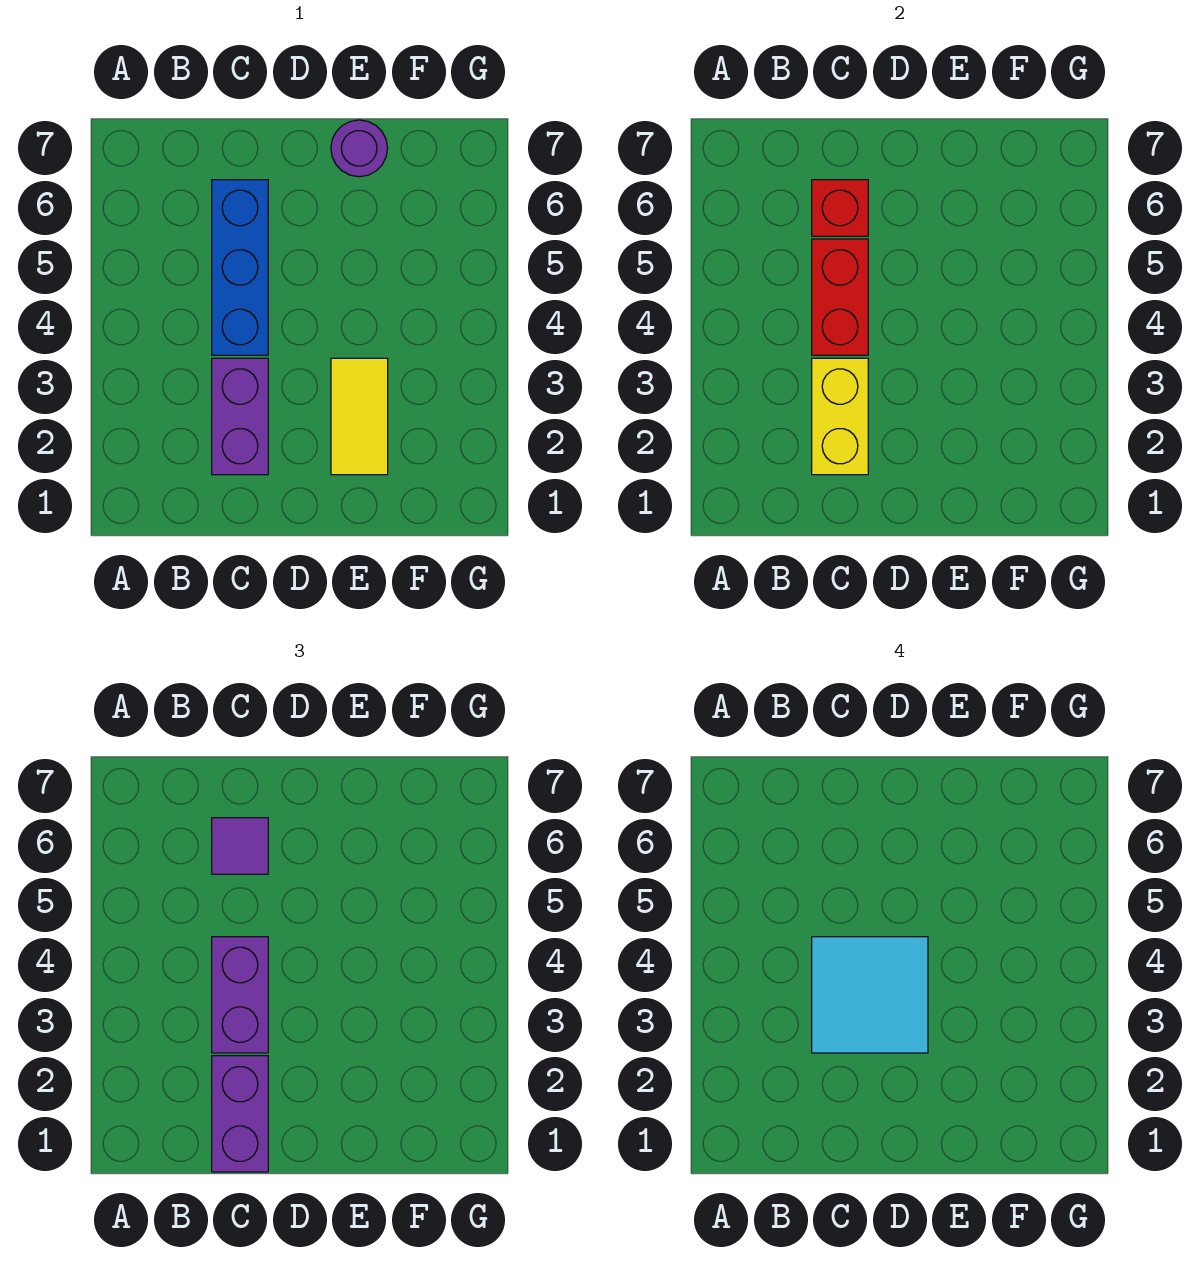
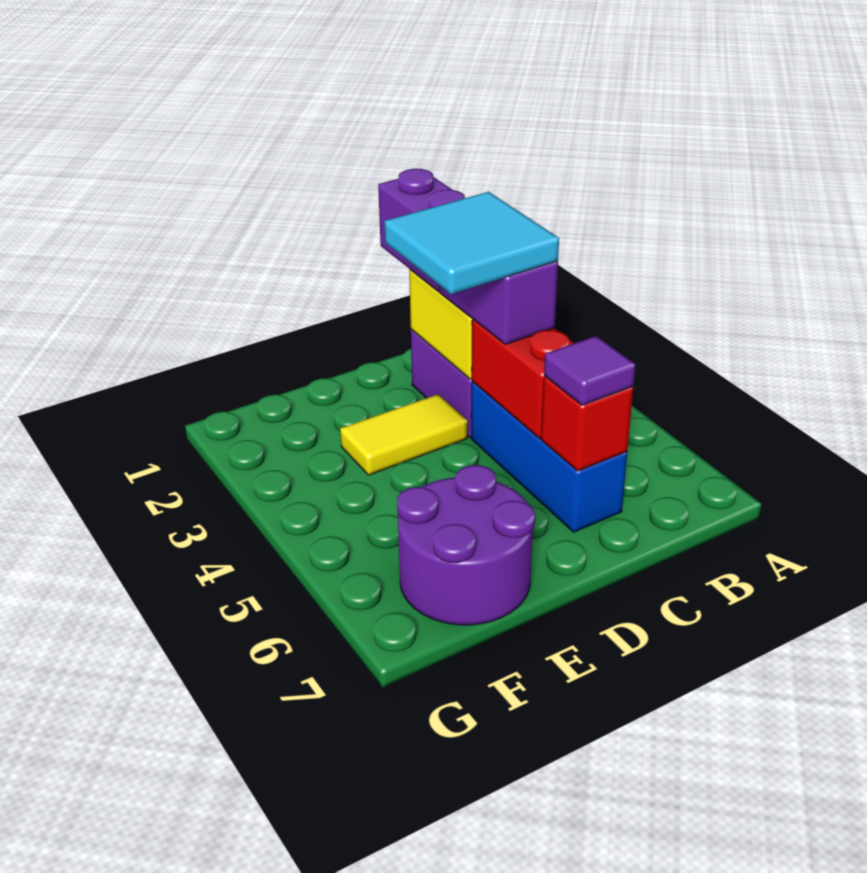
yellow tile E2:E3 level 1 -> yellow tile D3:E3 level 1
purple round brick E7 level 1 -> purple round brick E6:F7 level 1

